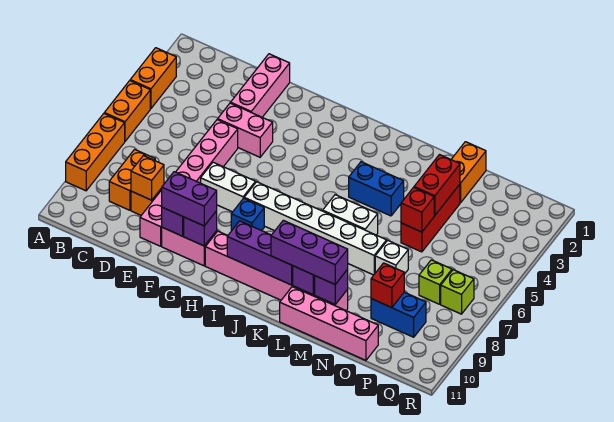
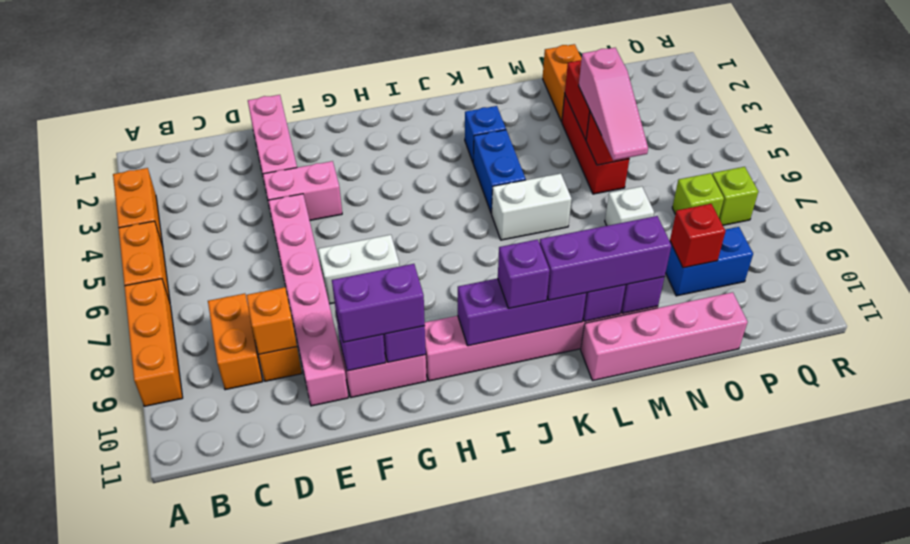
white brick H7:M7 level 1 -> none
blue brick H8 level 1 -> blue brick K3 level 1
none -> purple brick J10 level 3
blue brick K4:L4 level 1 -> blue brick K4:K5 level 1
none -> pink slope N4:N6 level 3 top 4

